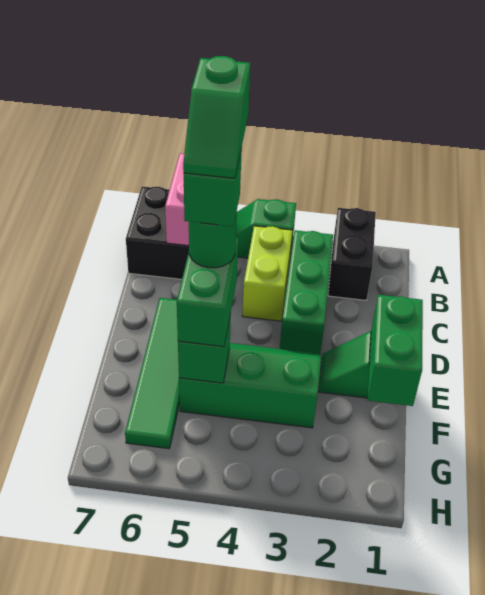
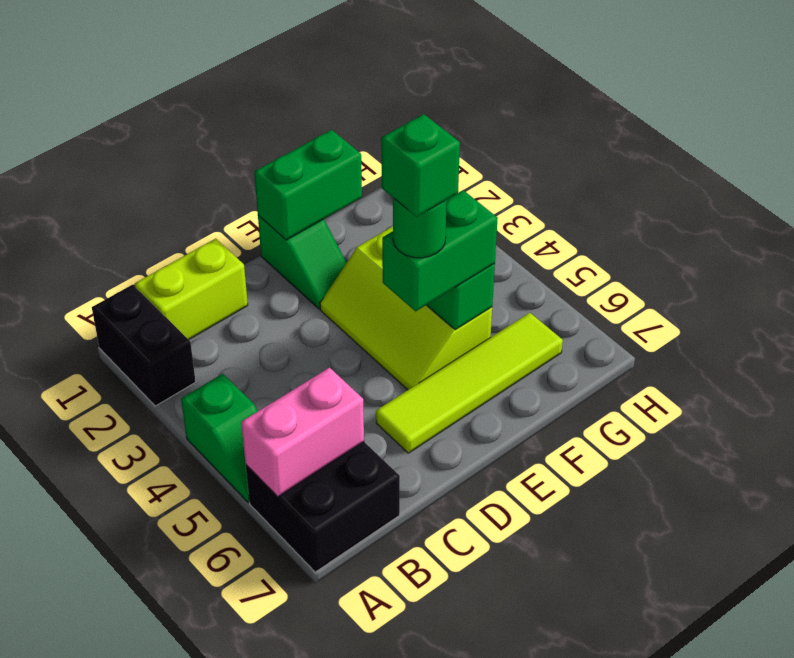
black brick A2:B2 level 1 -> black brick A1:A2 level 1
green brick B3:D3 level 1 -> none
lime brick B4:C4 level 1 -> lime brick B1:C1 level 1
green slope D5:E5 level 6 top D -> none
green tile D6:G6 level 1 -> lime tile D6:G6 level 1
green slope E3:F5 level 1 top F -> lime slope E3:F5 level 1 top F

